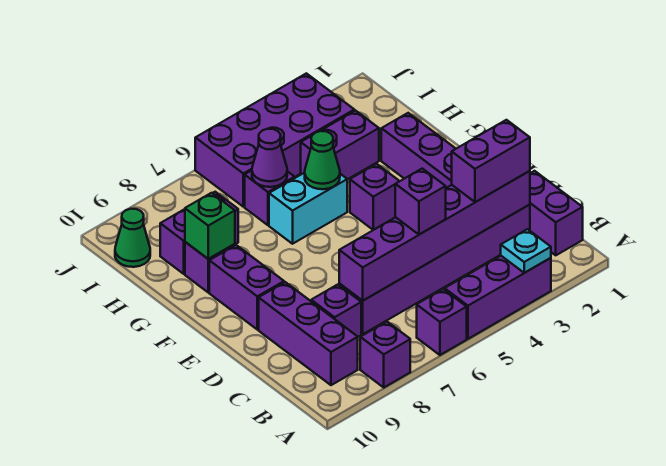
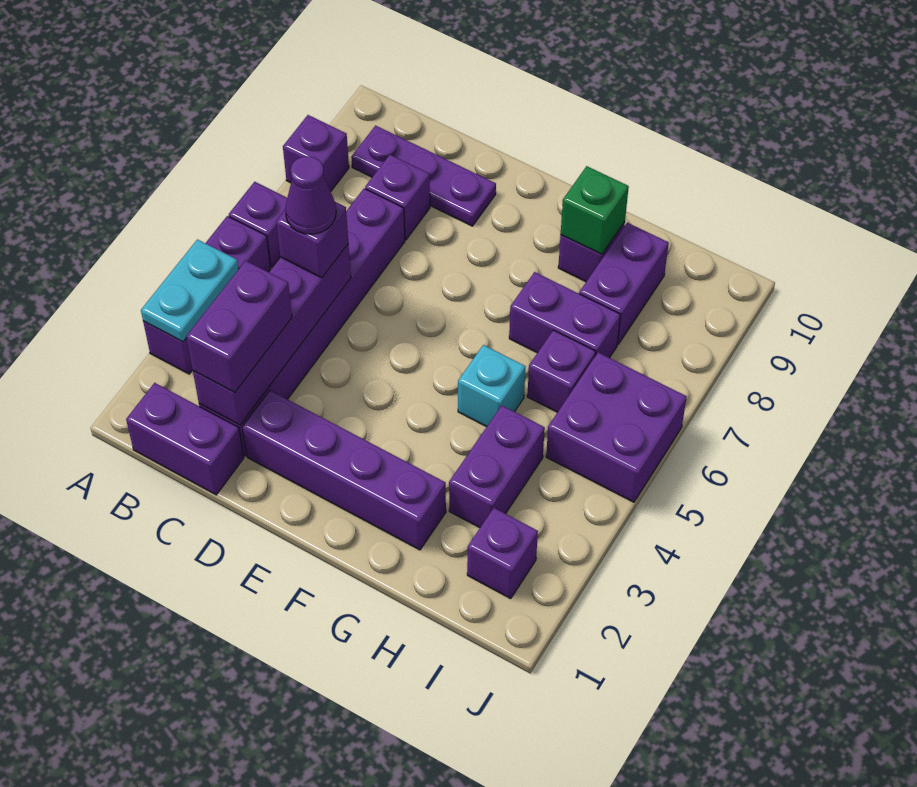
cyan plate A3 level 2 -> cyan plate A3:A4 level 2
purple brick B9:D9 level 1 -> purple plate B9:D9 level 1
purple brick C2:C7 level 2 -> purple brick C2:C5 level 2
purple brick E9:F9 level 1 -> purple brick G7:H7 level 1
purple brick F4 level 1 -> purple brick I2 level 1
cyan brick G5:G6 level 1 -> cyan brick G5 level 1
green cone G5 level 2 -> none
purple cone H6 level 2 -> purple cone C5 level 4
purple brick I3:J6 level 1 -> purple brick I5:J6 level 1
green cone I10 level 1 -> none

